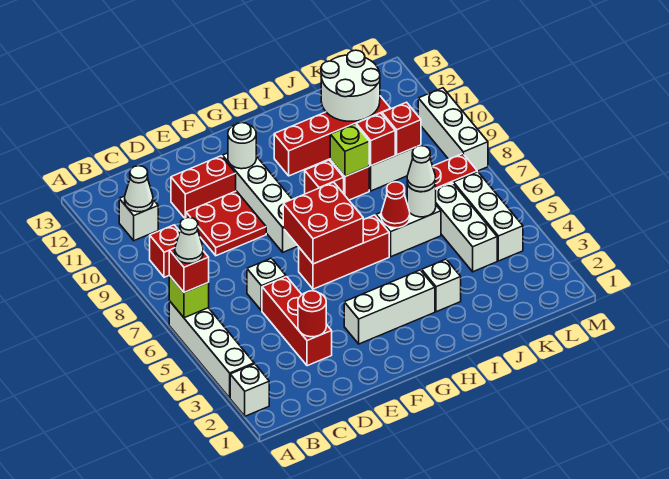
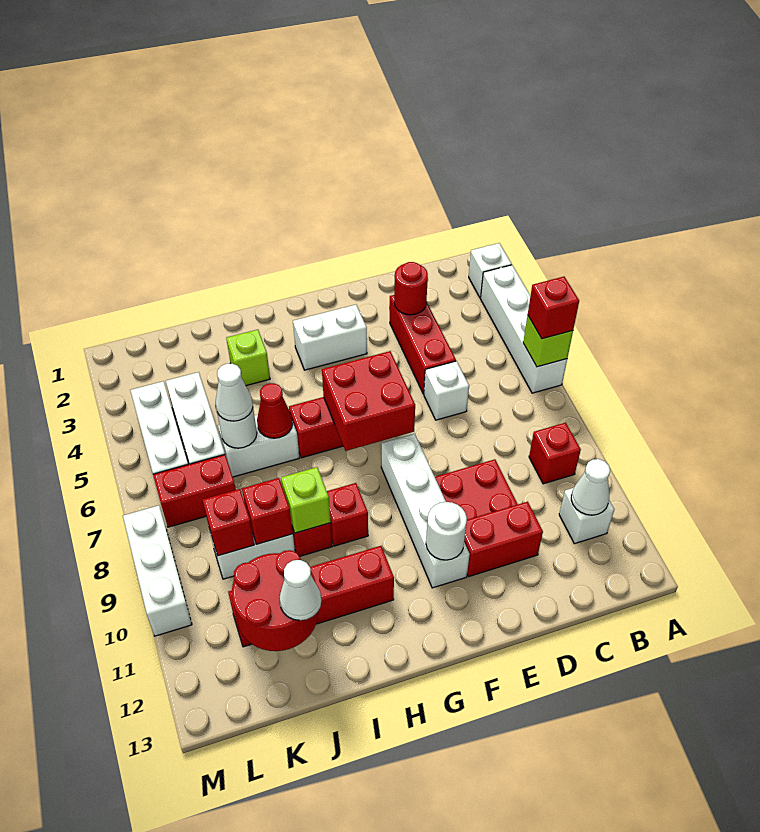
white cone A6 level 4 -> white cone J12 level 3
white brick F3:H3 level 1 -> white brick F3:G3 level 1
white brick I3 level 1 -> lime brick I3 level 1
white round brick J11:K12 level 2 -> red round brick J11:K12 level 2

